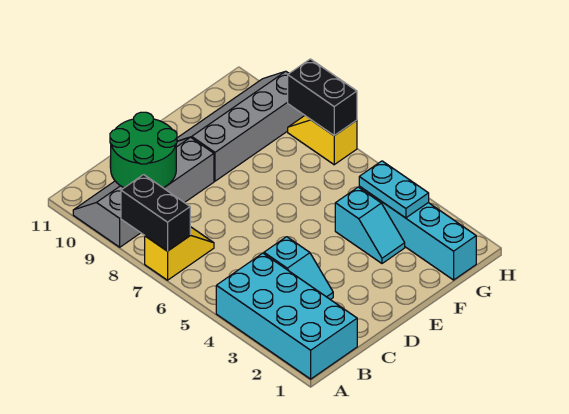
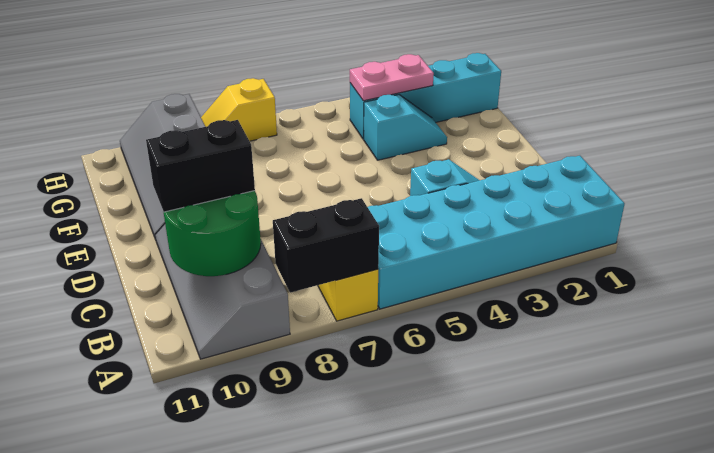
cyan brick A1:B4 level 1 -> cyan brick A1:B6 level 1
cyan plate G3:G4 level 2 -> pink plate G3:G4 level 2
black brick H7:H8 level 2 -> black brick C9:C10 level 3

